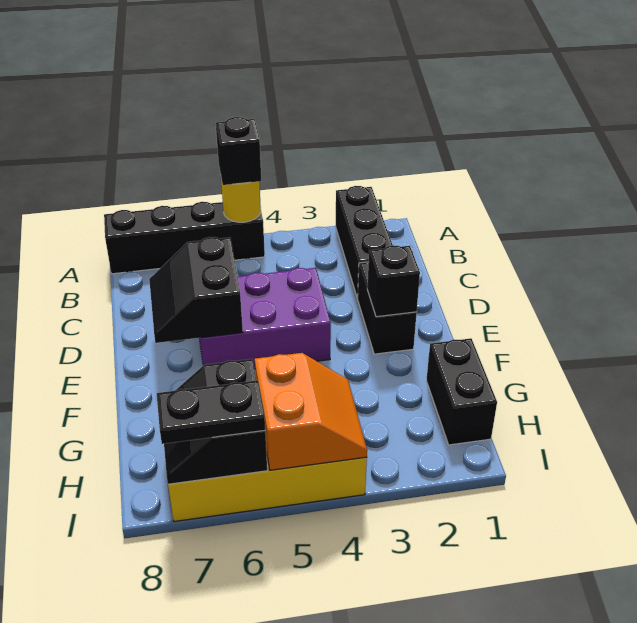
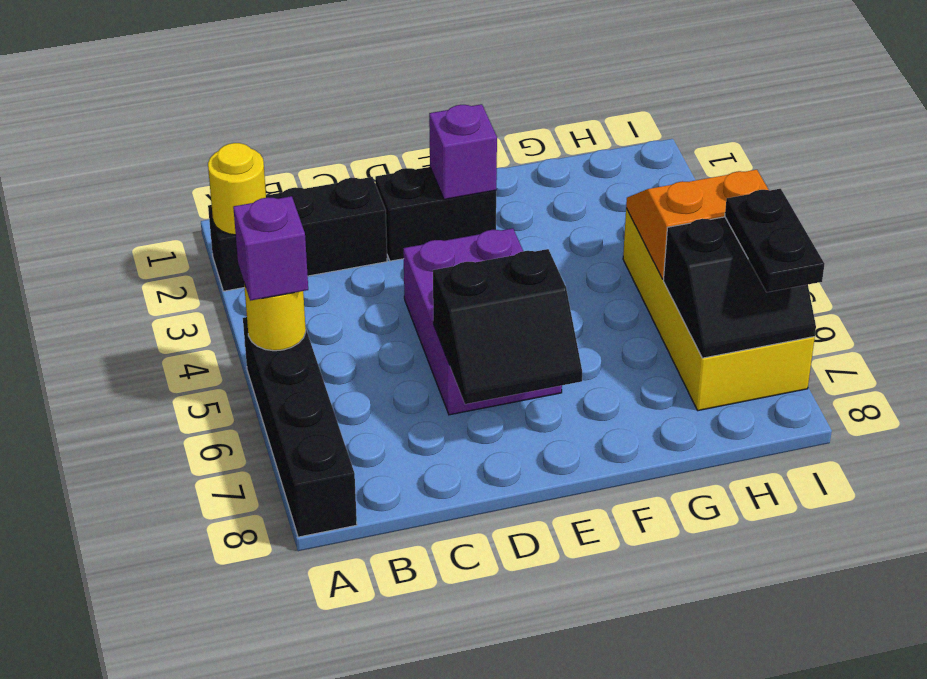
none -> yellow round brick A2 level 2
black brick A5 level 3 -> purple brick A5 level 3
black brick E2 level 2 -> purple brick E2 level 2
black brick G1:H1 level 1 -> none

